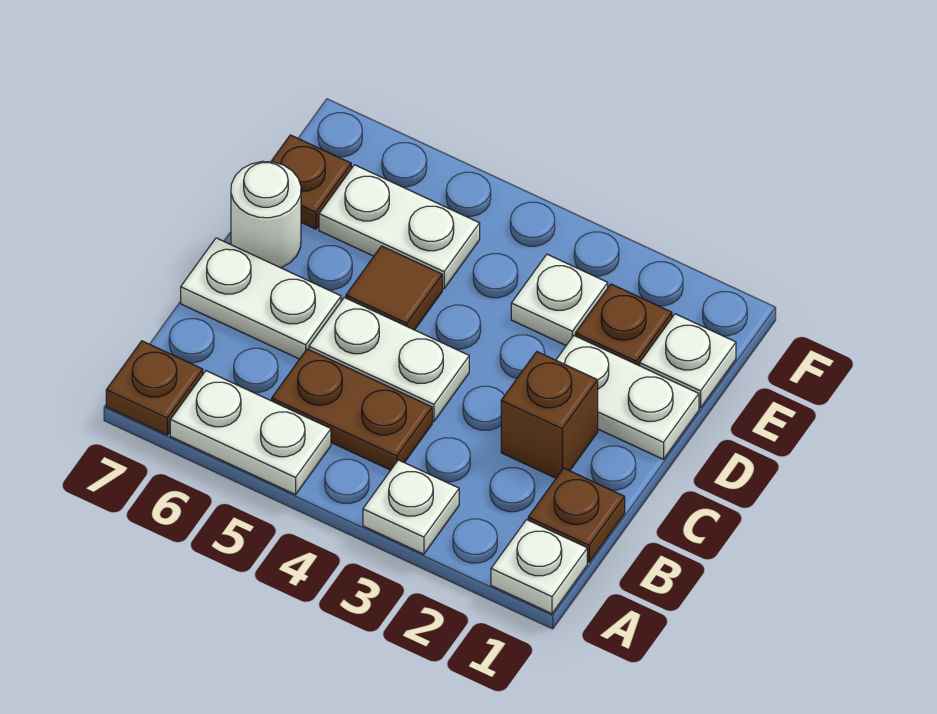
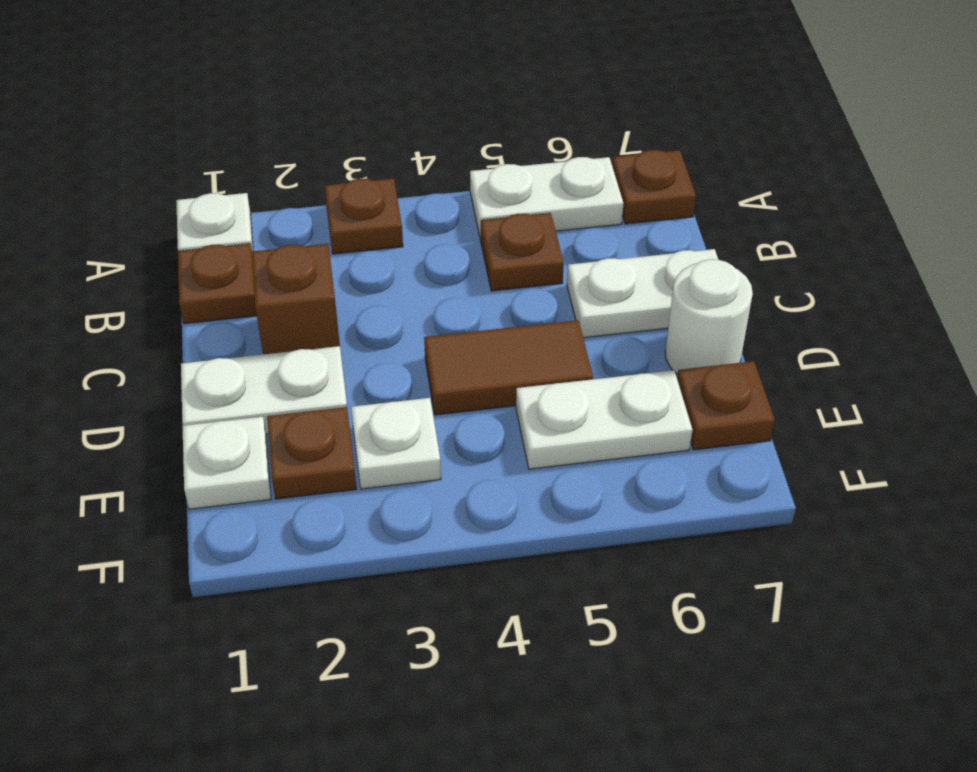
white plate A3 level 1 -> brown plate A3 level 1
brown plate B4:B5 level 1 -> brown plate B5 level 1
white plate C4:C5 level 1 -> none
brown tile D5 level 1 -> brown tile D4:D5 level 1

